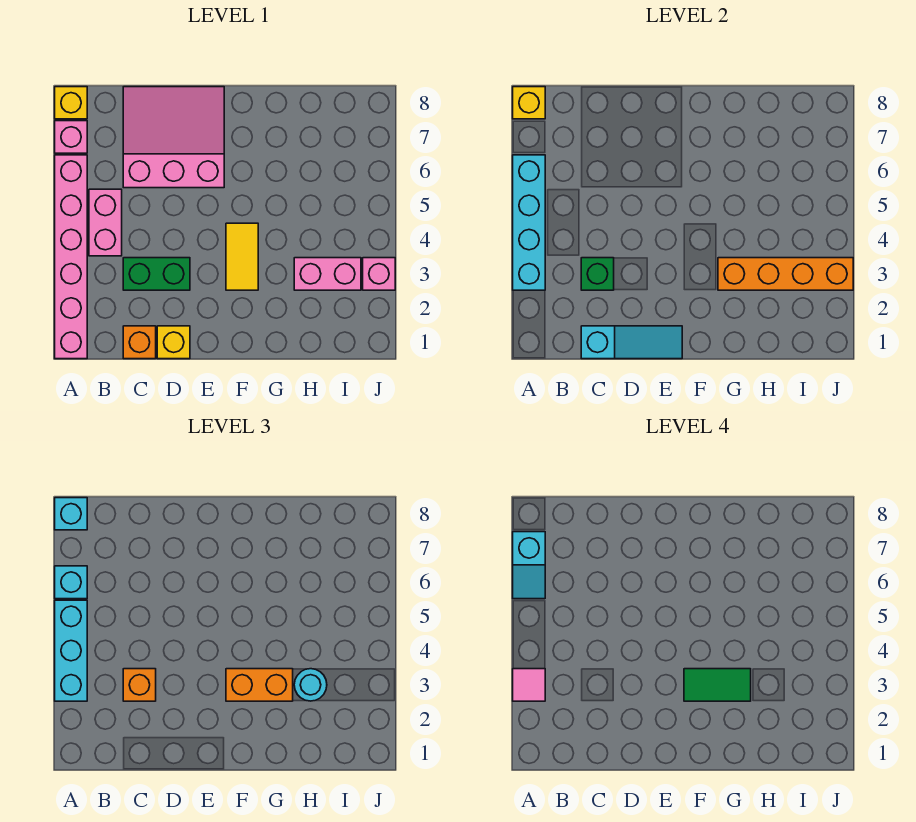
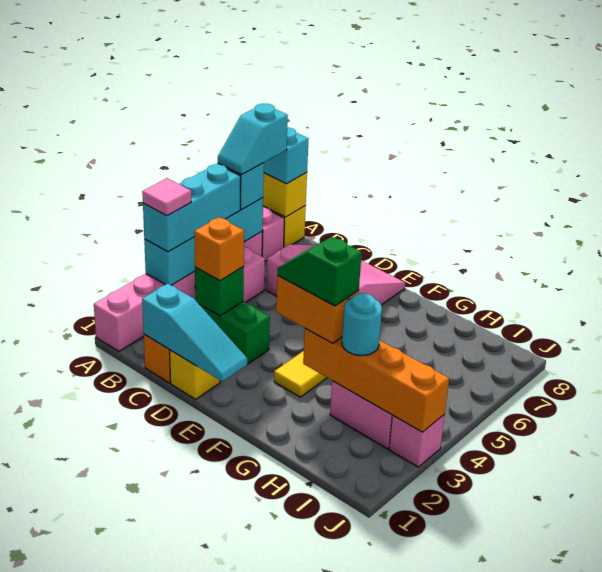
green tile F3:G3 level 4 -> green slope F3:G3 level 4 top G

